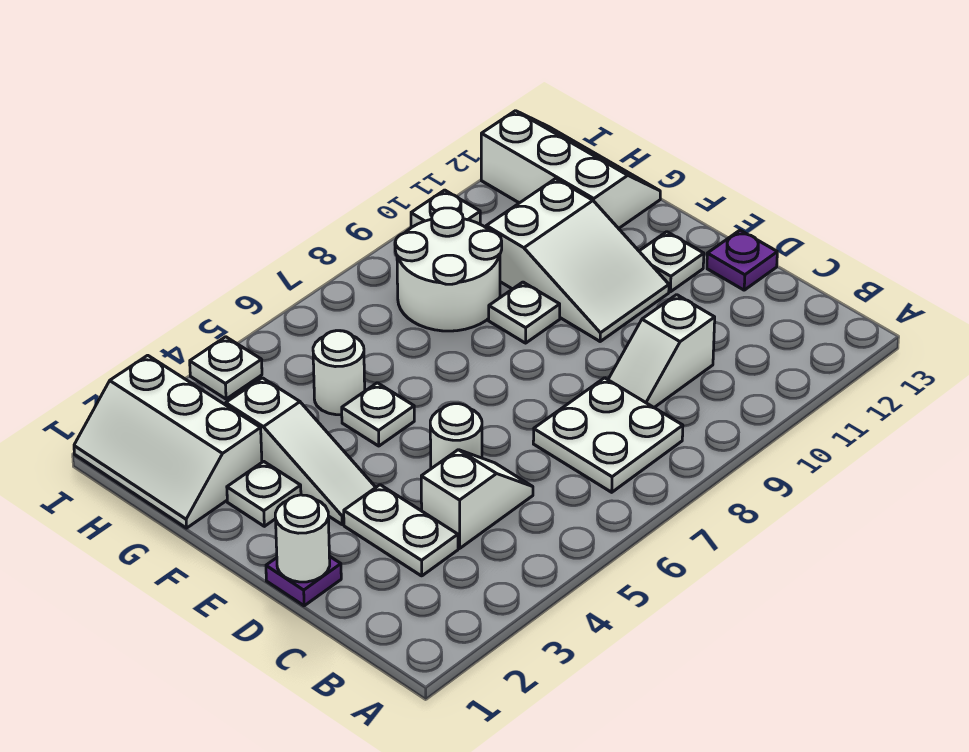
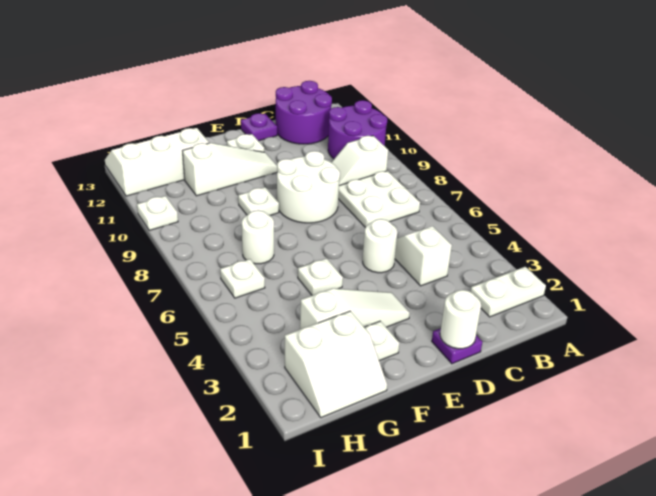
none -> purple round brick A10:B11 level 1
none -> purple round brick B12:C13 level 1
white plate C3:D3 level 1 -> white plate A2:B2 level 1
white slope C9:C10 level 1 top 10 -> white slope B9:C9 level 1 top B
white slope E10:G11 level 1 top G -> white slope E11:G11 level 1 top G
white slope G1:I2 level 1 top 2 -> white slope G1:H2 level 1 top 2
white round brick G5 level 1 -> white round brick G7 level 1
white round brick G8:H9 level 1 -> white round brick D8:E9 level 1
white plate I4 level 1 -> white plate H6 level 1

